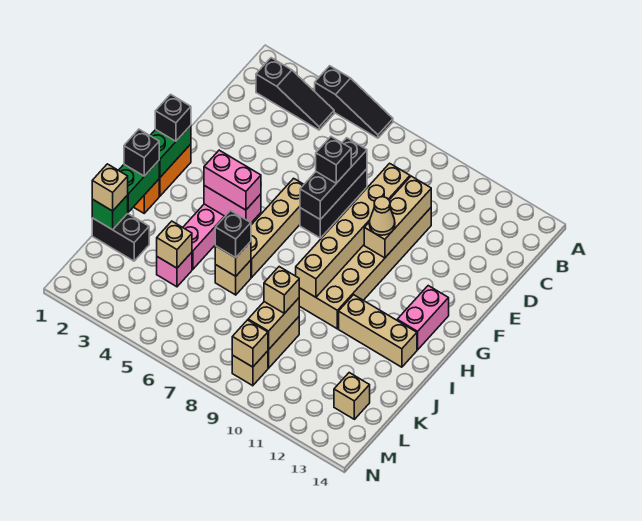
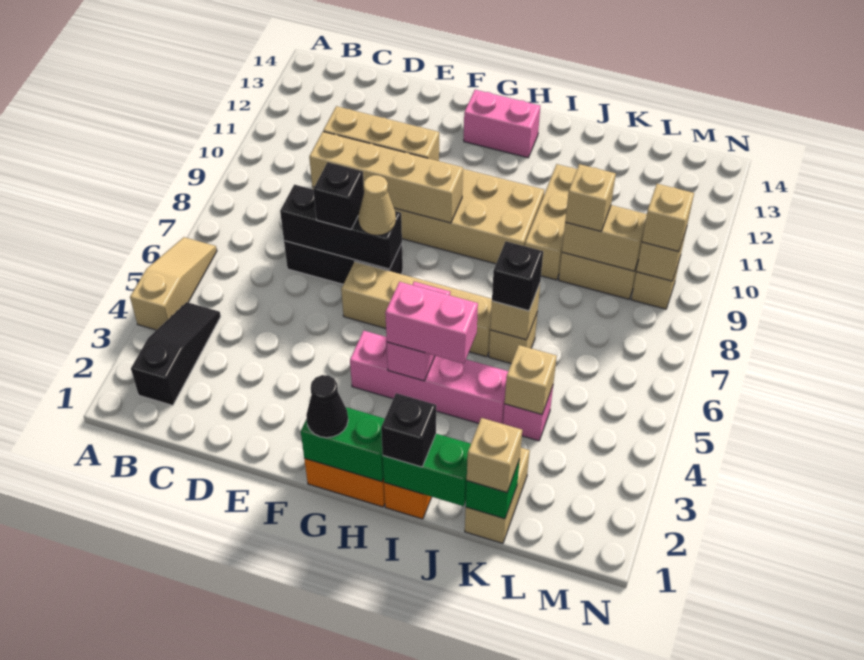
black slope A4:A6 level 1 top 4 -> tan slope A4:A6 level 1 top 4
tan brick D9:I9 level 2 -> tan brick D9:G9 level 2
tan cone F10 level 3 -> tan cone F7 level 3
black brick G1 level 3 -> black cone G1 level 3
pink brick H4:H5 level 3 -> pink brick H4:I4 level 3
tan brick I11:I13 level 1 -> tan brick J9:J11 level 1
black brick K1:K2 level 1 -> tan brick K1:K2 level 1
tan brick L13 level 1 -> tan brick M9 level 3

